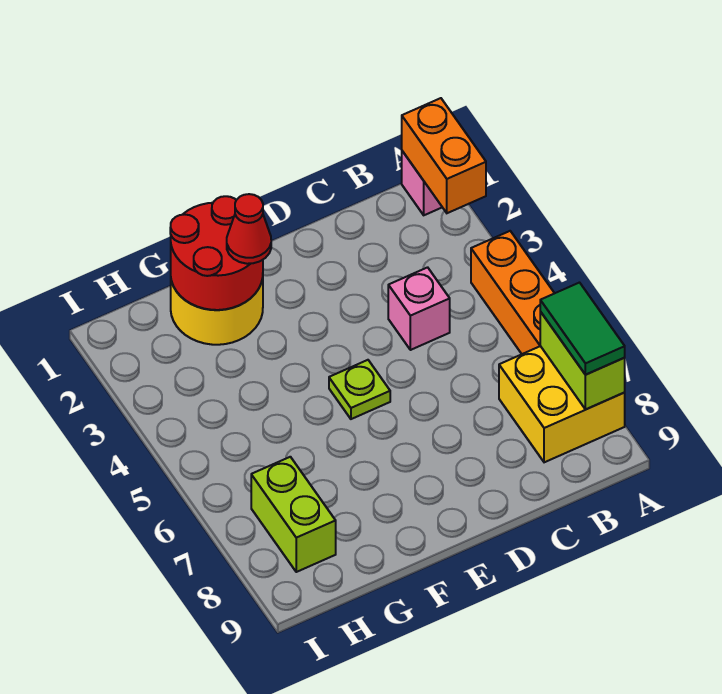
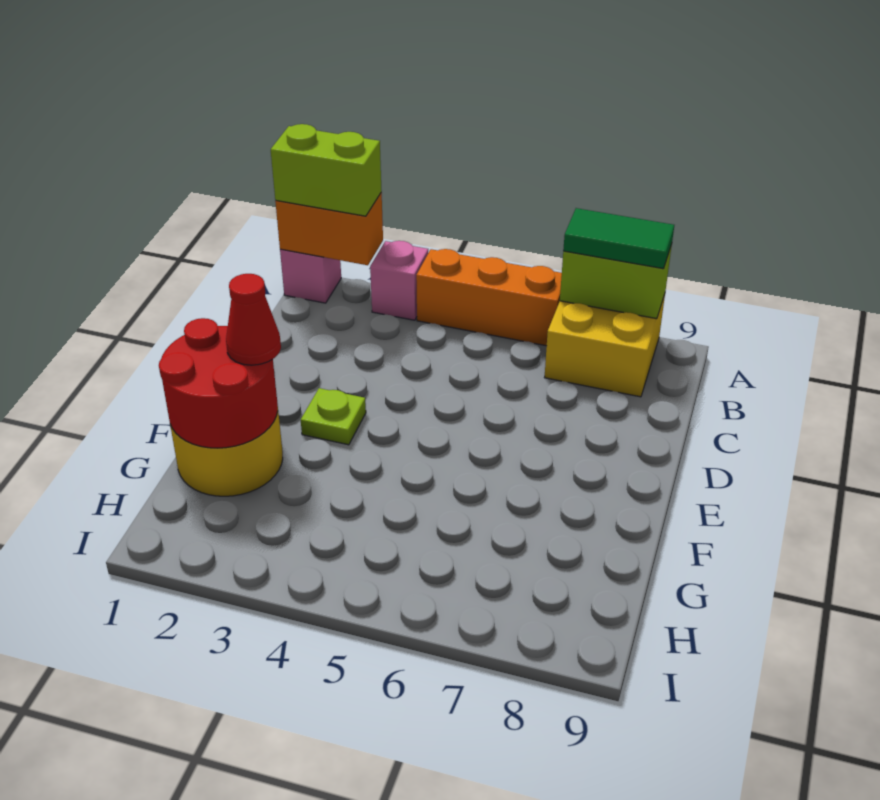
pink brick C4 level 1 -> pink brick A3 level 1
lime plate E5 level 1 -> lime plate E3 level 1
lime brick H7:H8 level 1 -> lime brick A1:A2 level 3

